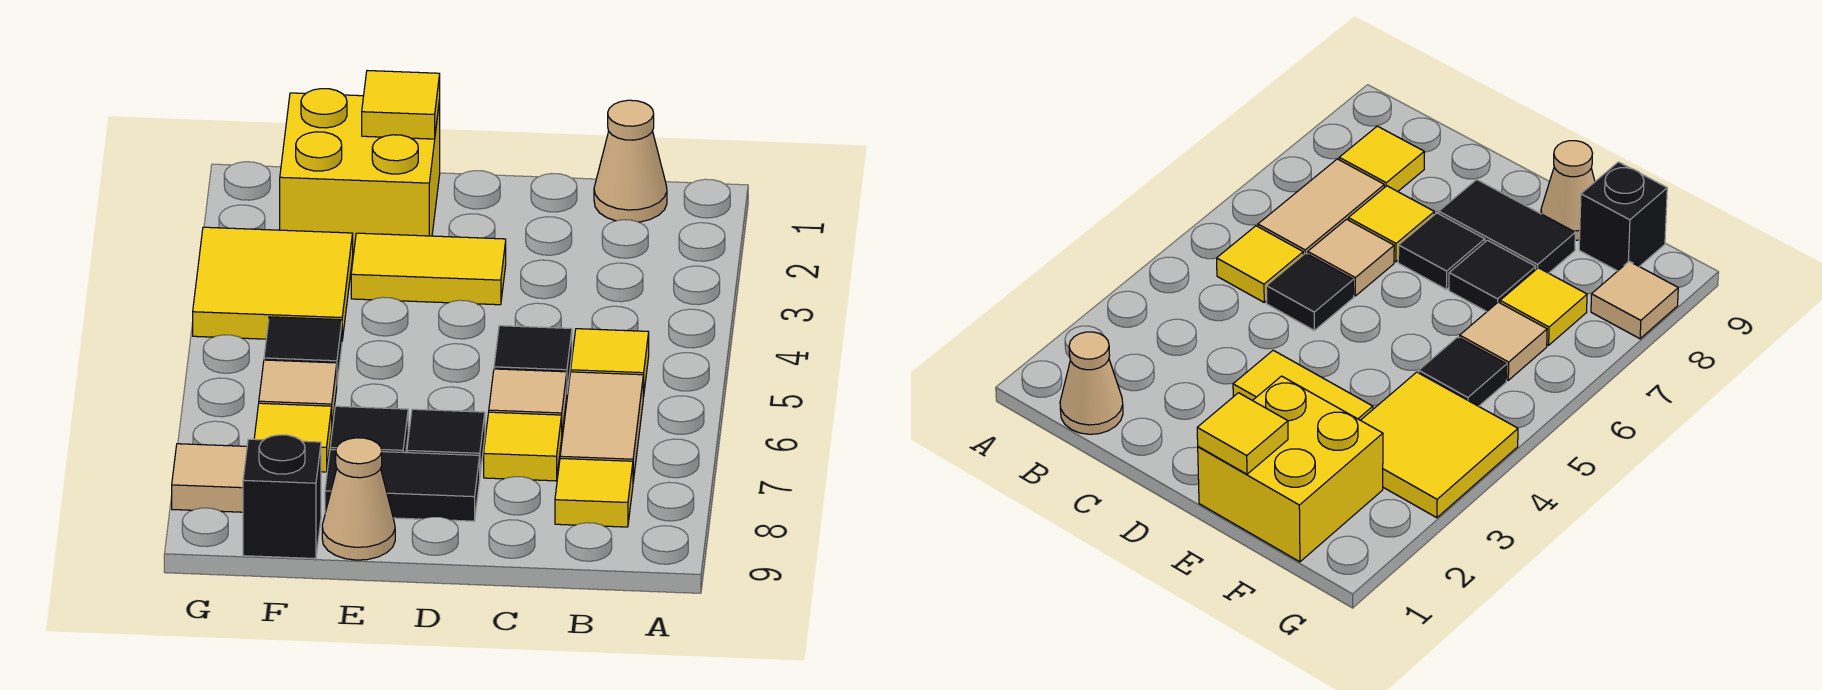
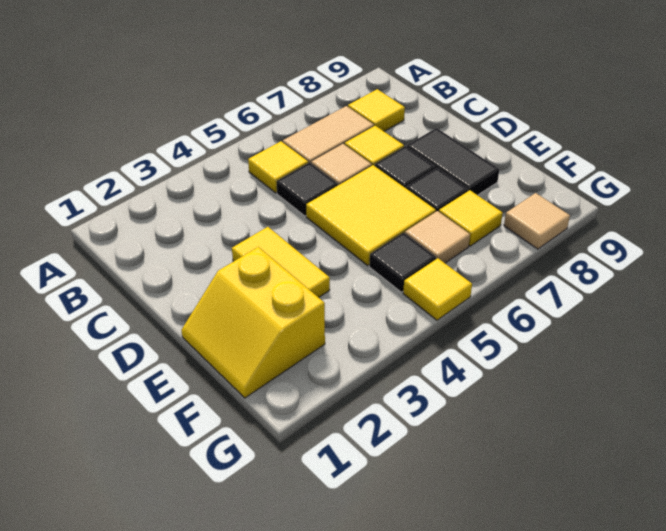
tan cone B1 level 1 -> none
yellow brick E1:F2 level 1 -> yellow slope E1:F2 level 1 top 2
yellow tile E1 level 2 -> yellow tile G5 level 1
tan cone E9 level 1 -> none
yellow tile F3:G4 level 1 -> yellow tile D5:E6 level 1
black brick F9 level 1 -> none

